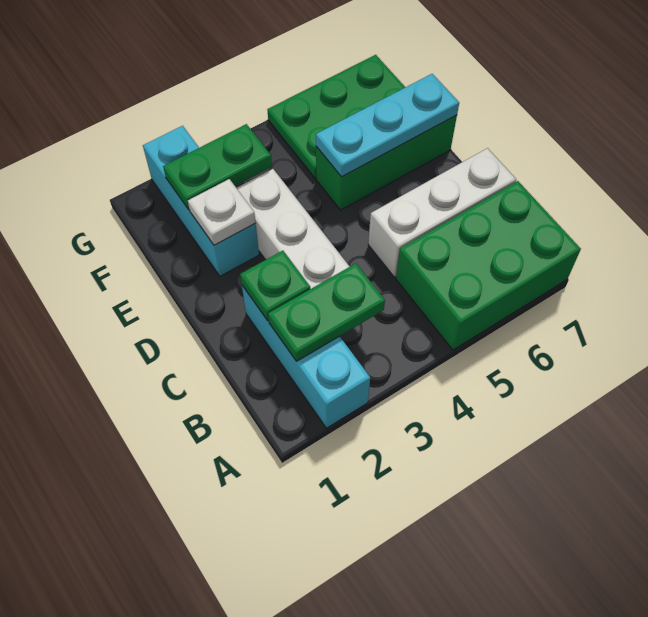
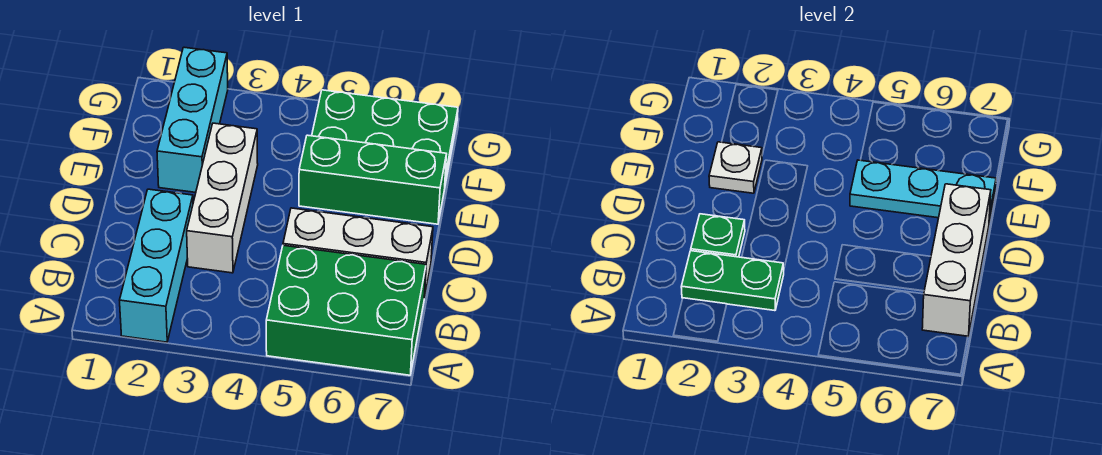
none -> white brick B7:D7 level 2
green plate F2:F3 level 2 -> none

